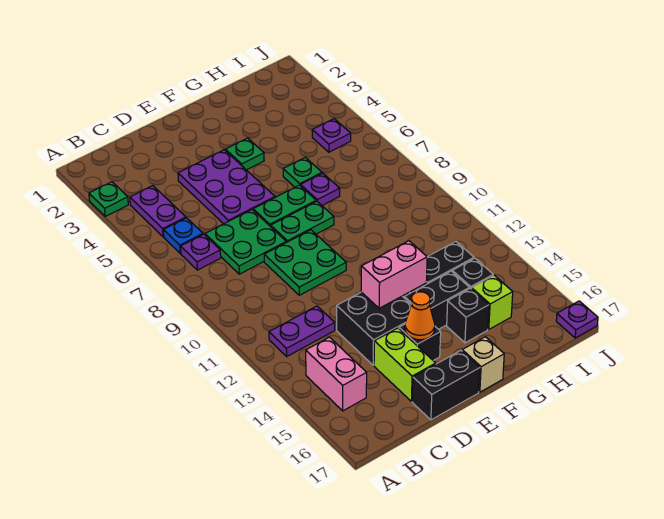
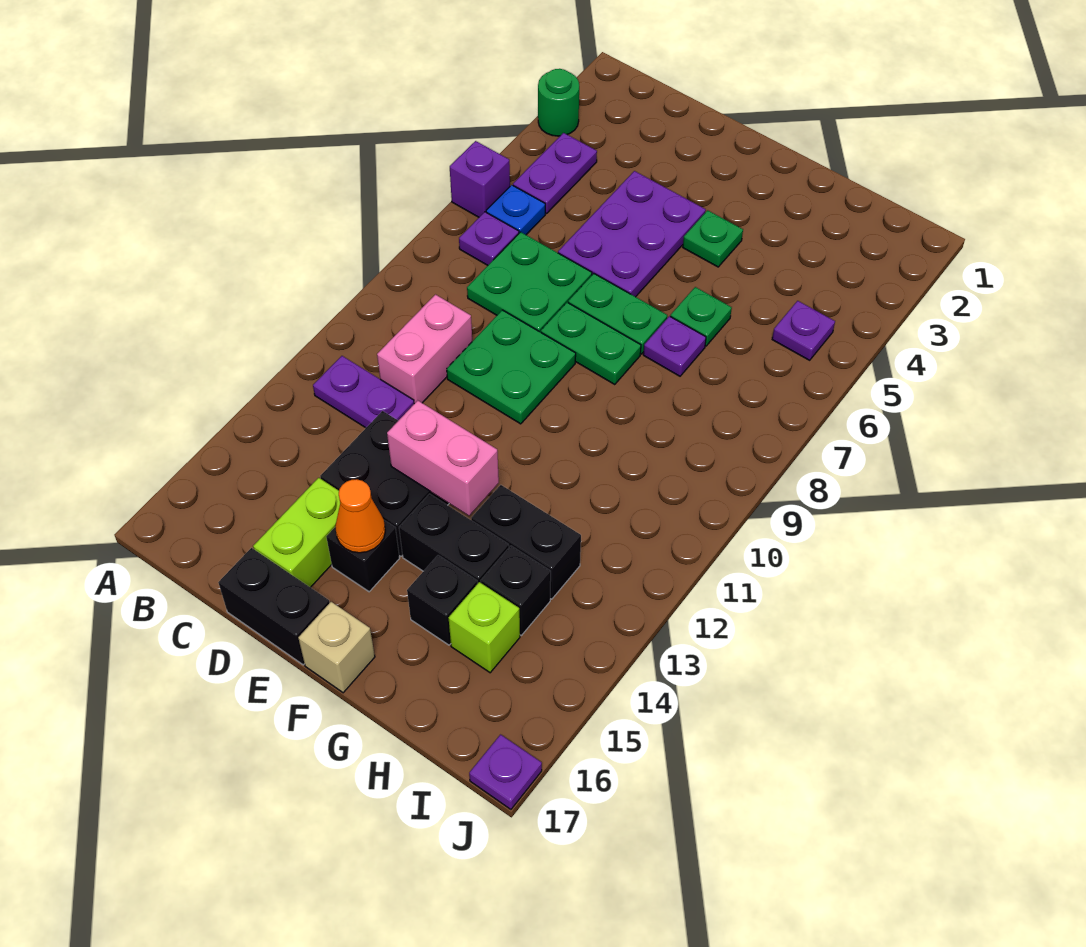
green plate A3 level 1 -> green round brick A3 level 1
none -> purple brick A6 level 1
pink brick B14:B15 level 1 -> pink brick C10:C11 level 1

